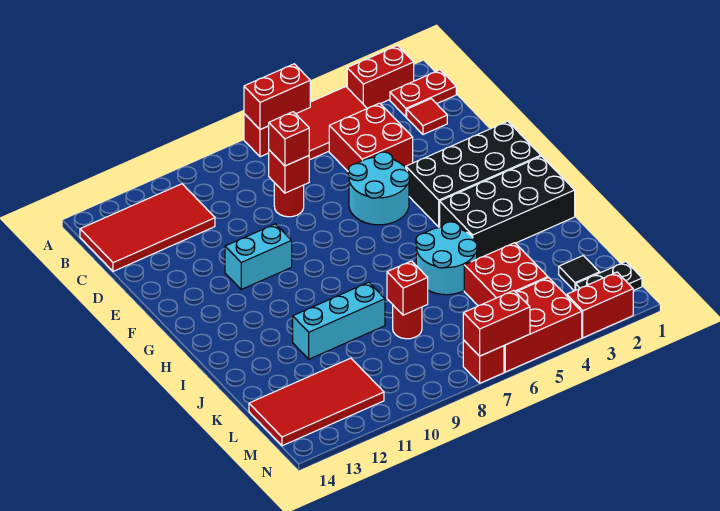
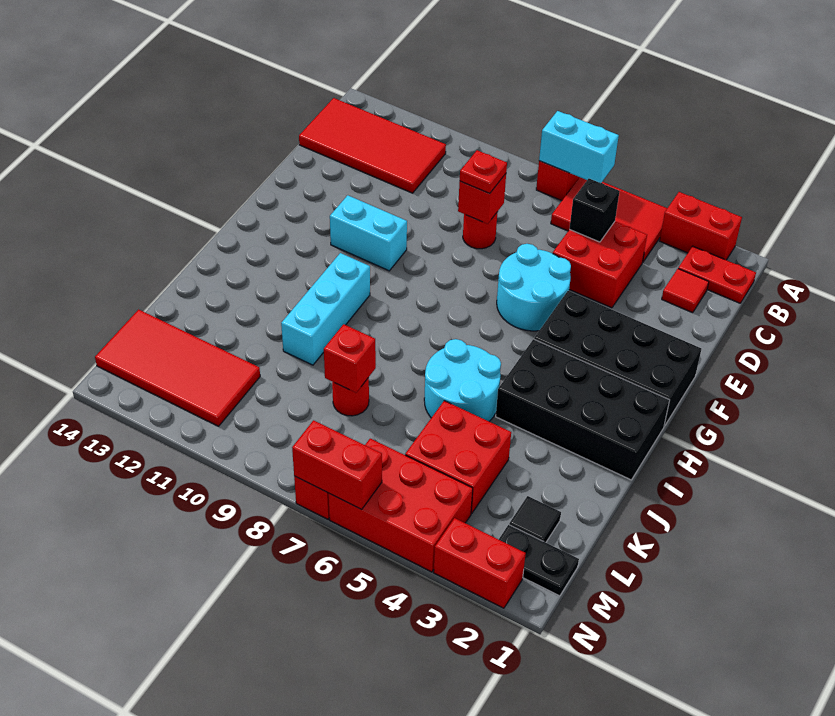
red brick A6:A7 level 2 -> cyan brick A6:A7 level 2
none -> black brick C5 level 2
red brick D8 level 3 -> red plate D8 level 3
cyan brick J9:J11 level 1 -> cyan brick H10:J10 level 1

